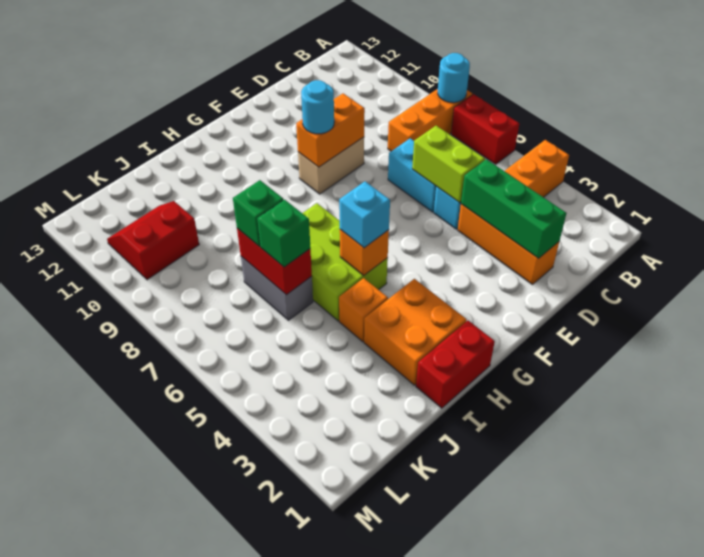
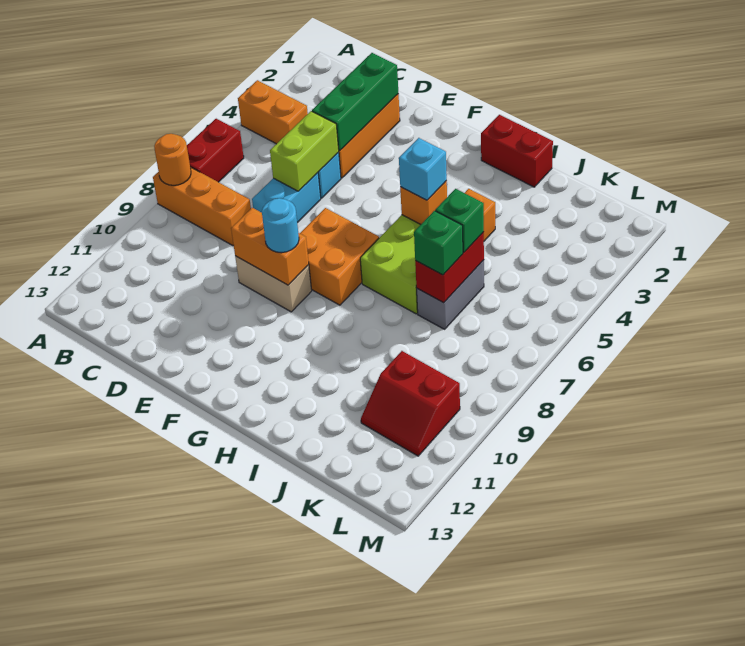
cyan round brick A8 level 2 -> orange round brick A8 level 2
orange brick H2:I3 level 1 -> orange brick F7:G8 level 1

